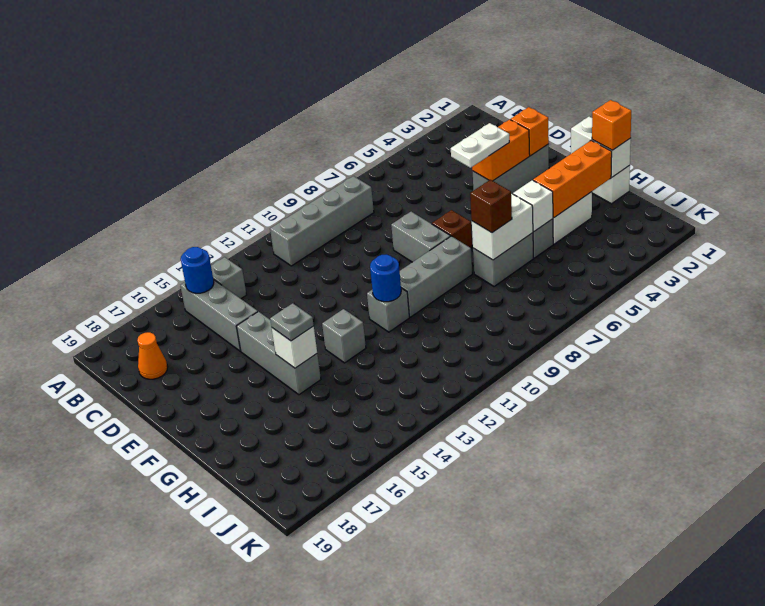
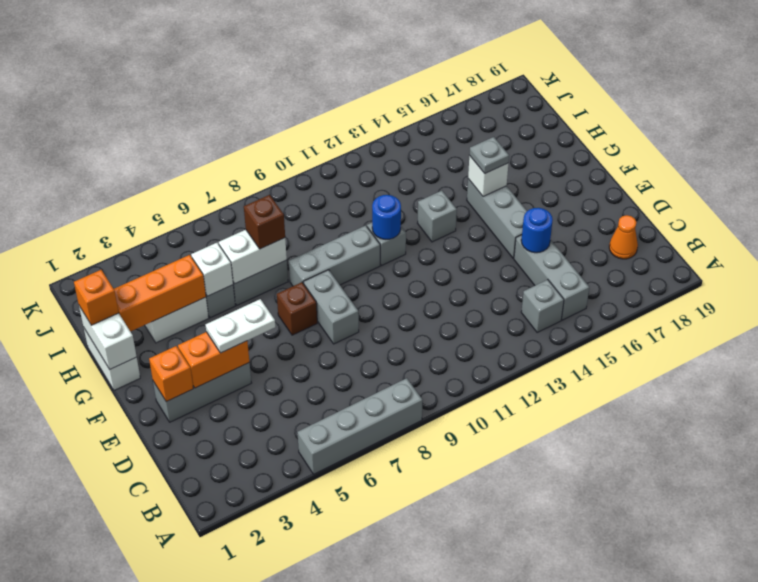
grey brick B8:B11 level 1 -> grey brick A5:A8 level 1
blue round brick B15 level 2 -> blue round brick D15 level 2

